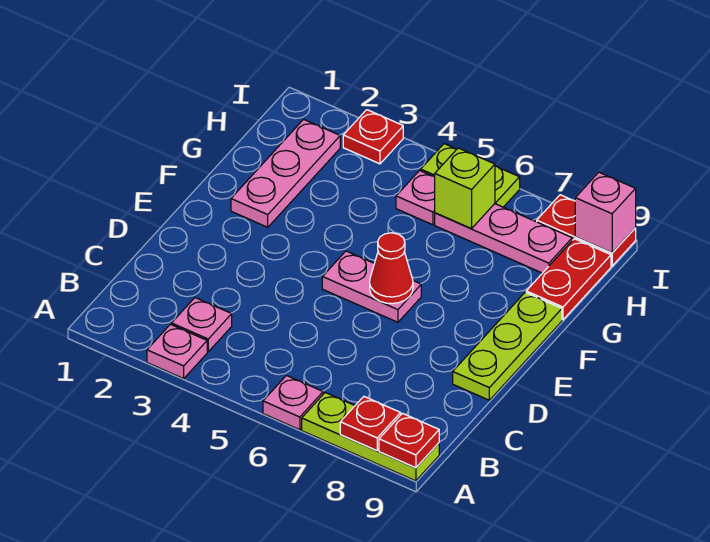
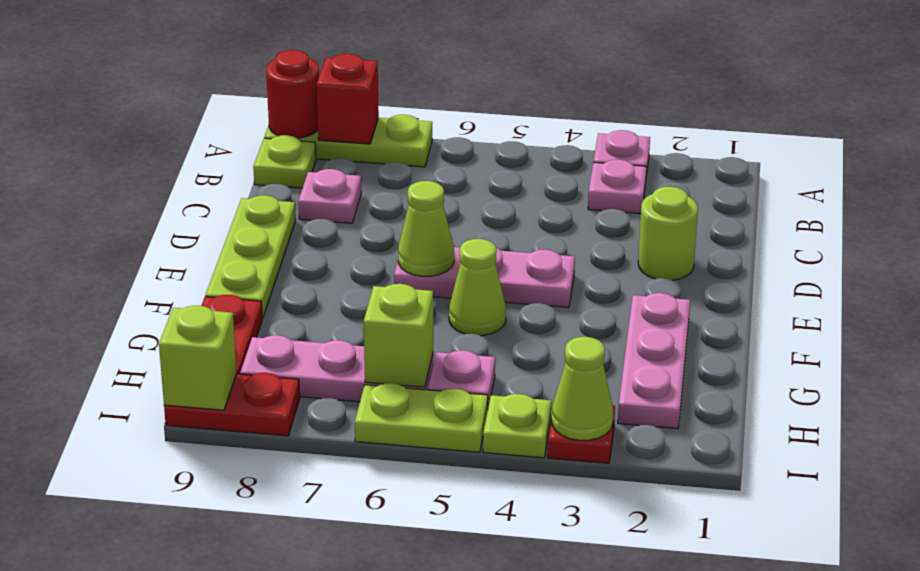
pink plate A6 level 1 -> pink plate C8 level 1
red plate A8 level 2 -> red brick A8 level 2
red plate A9 level 2 -> red round brick A9 level 2
none -> lime plate B9 level 1
none -> lime round brick D2 level 1
pink plate E5:E6 level 1 -> pink plate E4:E6 level 1
red cone E6 level 2 -> lime cone E6 level 2
none -> lime cone F5 level 1
none -> lime cone I3 level 2
none -> lime plate I4 level 1
pink brick I9 level 2 -> lime brick I9 level 2

